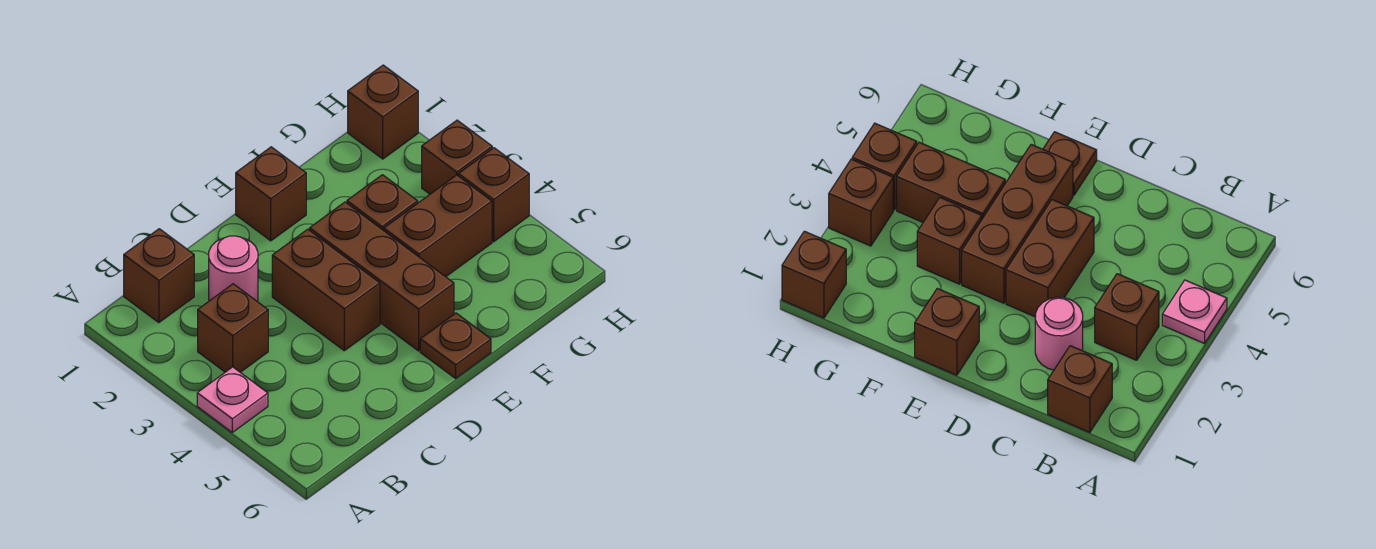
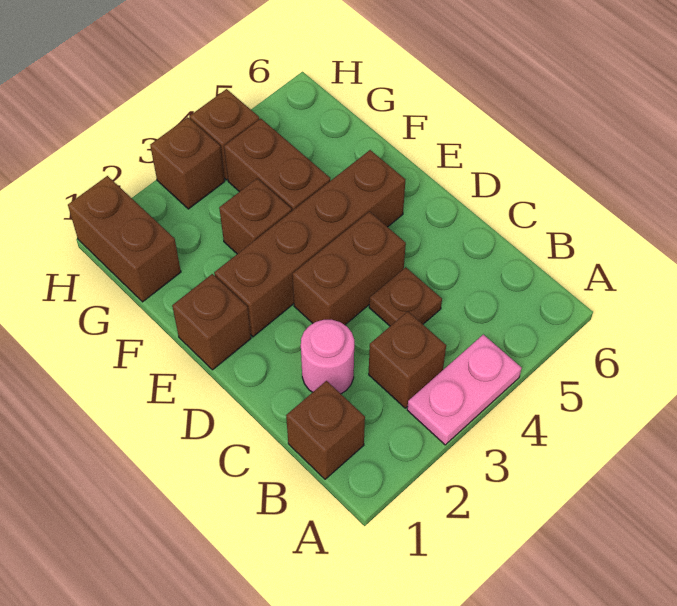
pink plate A4 level 1 -> pink plate A3:A4 level 1
brown brick E3:E5 level 1 -> brown brick E2:E5 level 1
brown plate E6 level 1 -> brown plate C4 level 1
brown brick H1 level 1 -> brown brick G1:H1 level 1

